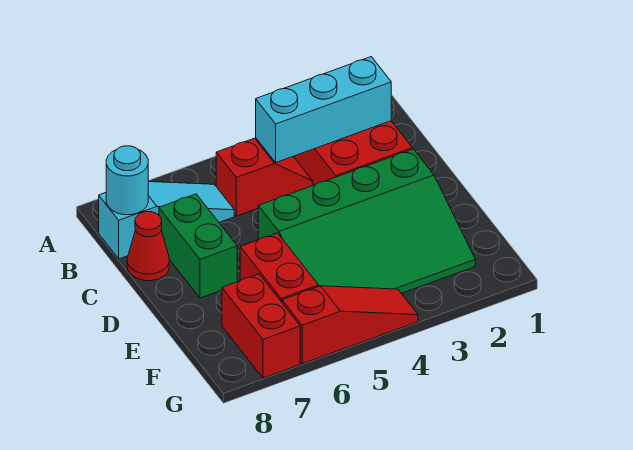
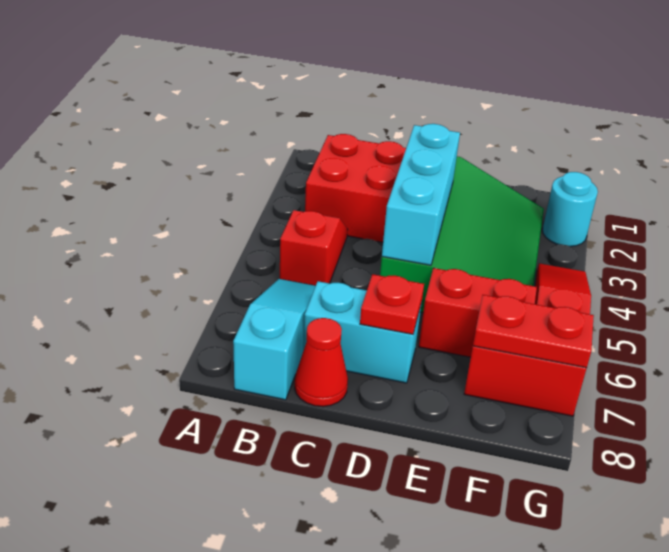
cyan brick B2:B4 level 2 -> cyan brick D3:D5 level 2
cyan round brick B8 level 2 -> cyan round brick G2 level 1
green brick C7:D7 level 1 -> cyan brick C7:D7 level 1
none -> red plate D7 level 2
none -> red plate F7:G7 level 2

